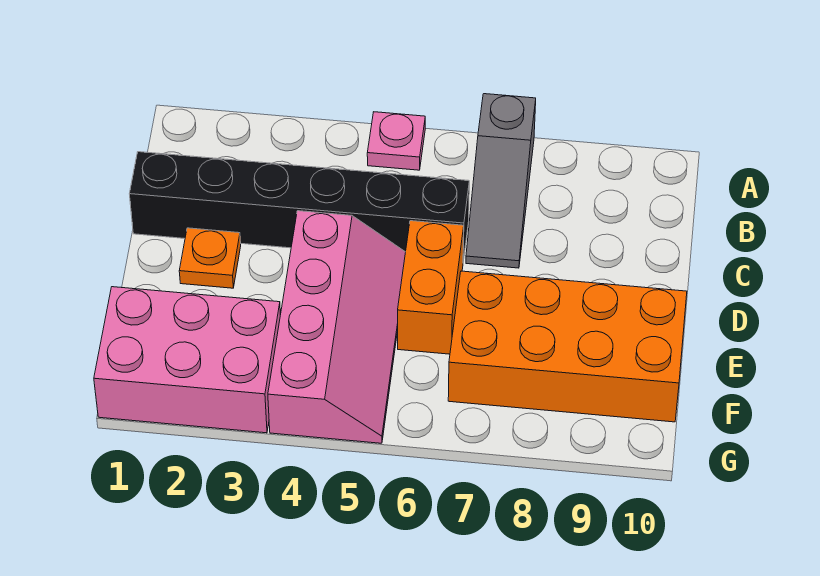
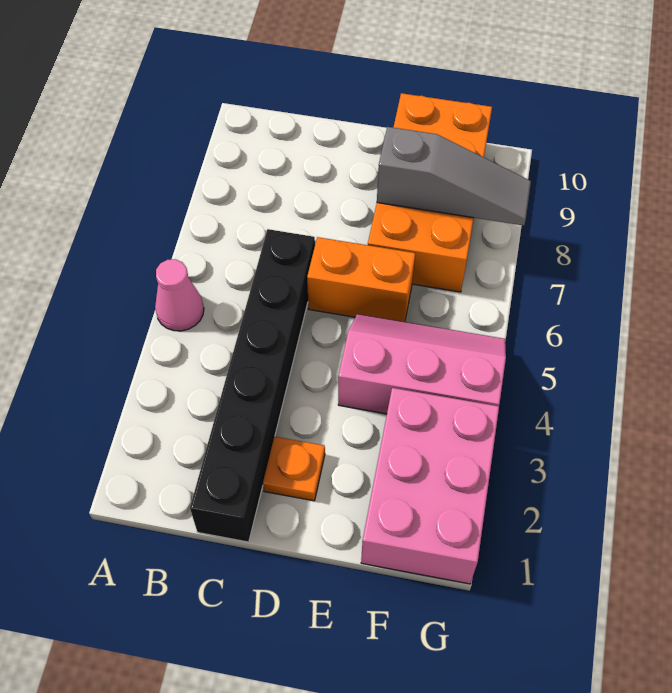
pink plate A5 level 1 -> pink cone A5 level 1
grey slope A7:C7 level 1 top A -> grey slope E8:G8 level 2 top E
pink slope D4:G5 level 1 top 4 -> pink slope E4:G5 level 1 top 4

